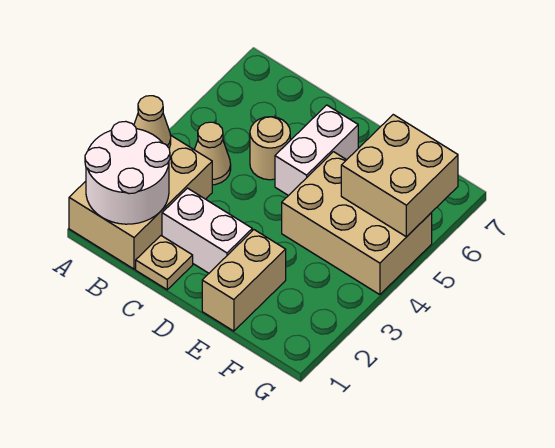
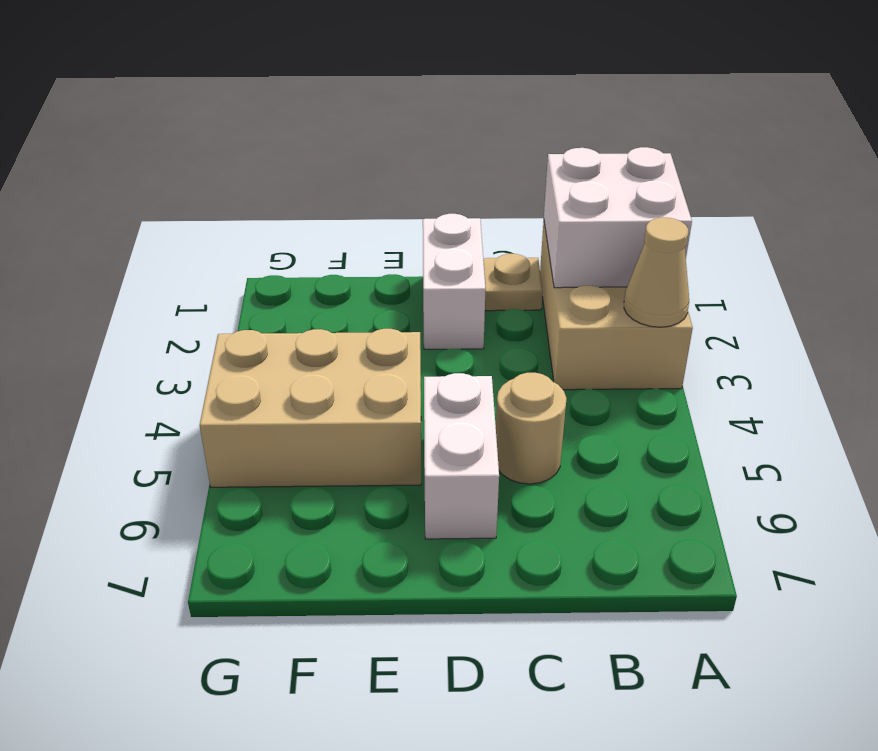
white round brick A1:B2 level 2 -> white brick A1:B2 level 2
tan cone B4 level 1 -> none
white brick C2:D2 level 1 -> white brick D1:D2 level 1
tan brick E1:E2 level 1 -> none
tan brick F5:G6 level 2 -> none

